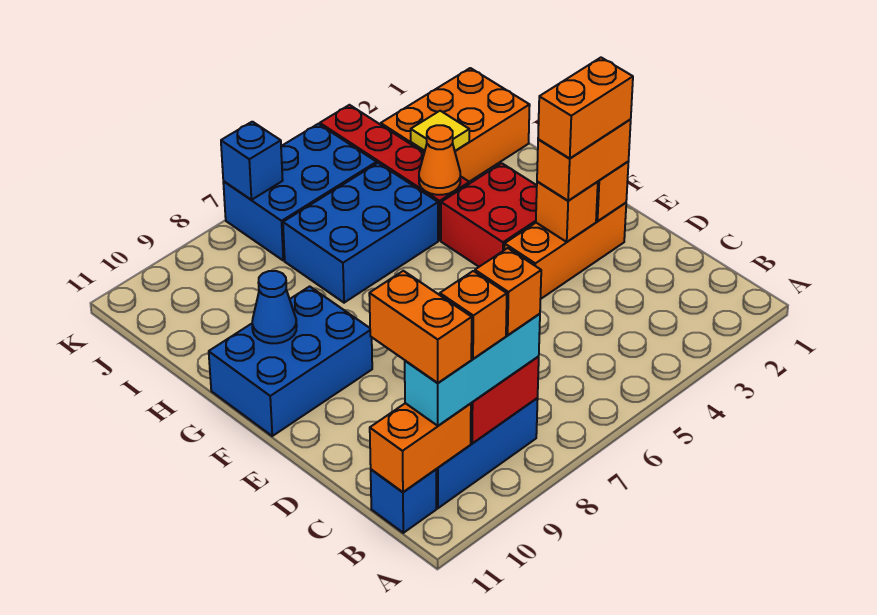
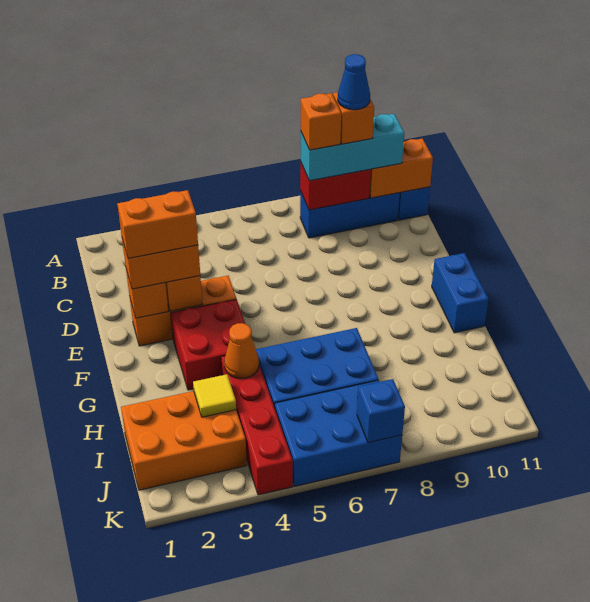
orange brick B10:C10 level 4 -> none
blue brick F9:G11 level 1 -> blue brick F11:G11 level 1
blue cone G10 level 2 -> blue cone B9 level 5

